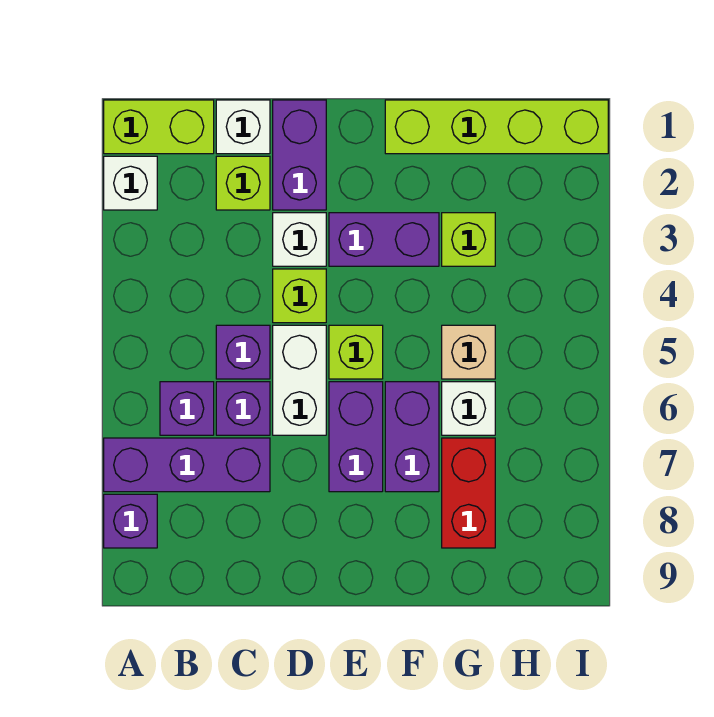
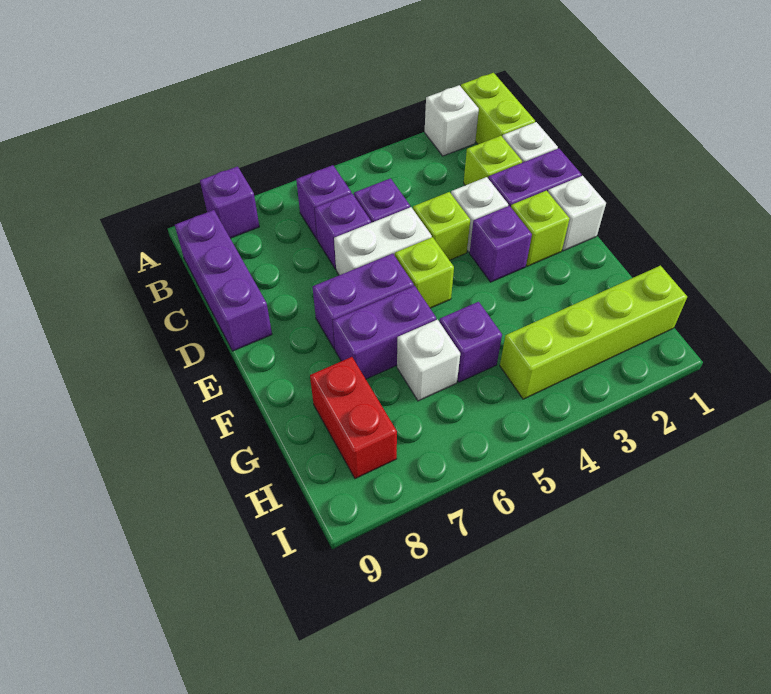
purple brick A7:C7 level 1 -> purple brick B9:D9 level 1
none -> white brick E1 level 1
purple brick E3:F3 level 1 -> purple brick E3 level 1
lime brick F1:I1 level 1 -> lime brick H1:H4 level 1
lime brick G3 level 1 -> lime brick E2 level 1
tan brick G5 level 1 -> purple brick G5 level 1
red brick G7:G8 level 1 -> red brick G8:H8 level 1

